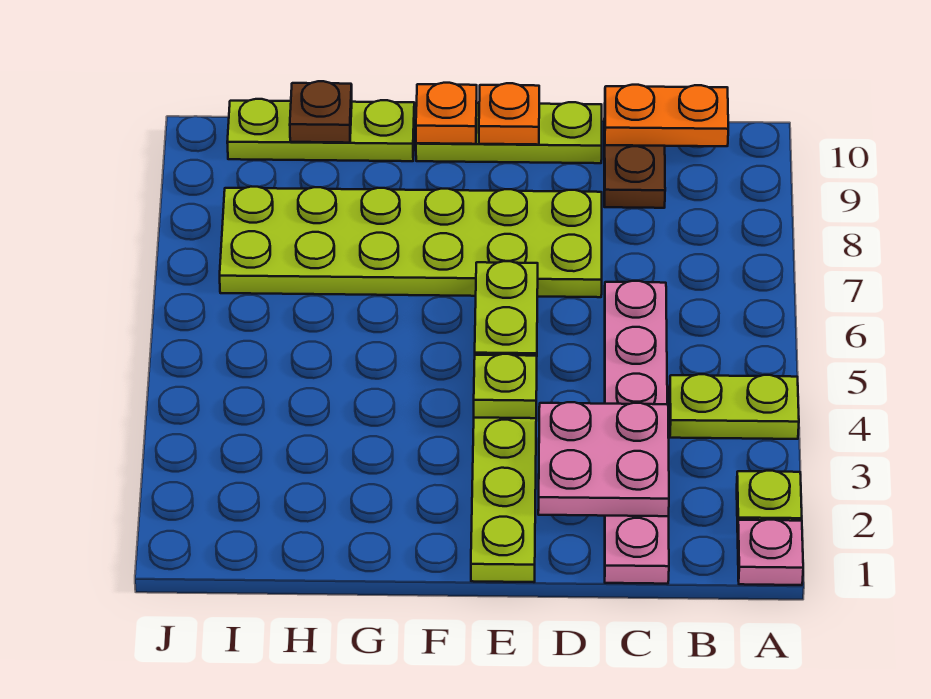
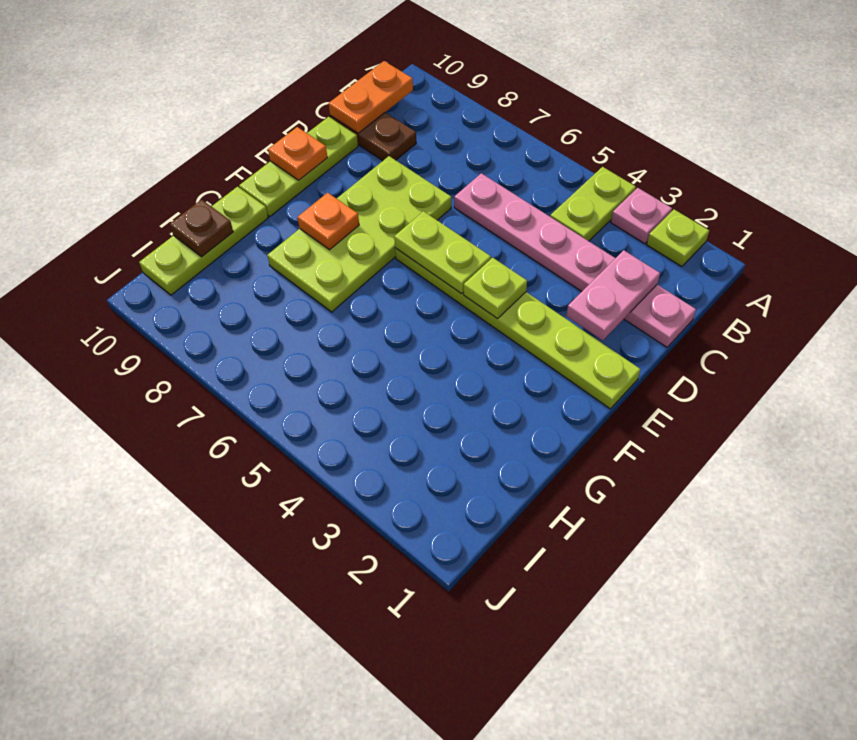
pink plate A1 level 1 -> pink plate A3 level 1
pink plate C2:D3 level 2 -> pink plate C2:D2 level 2
lime plate D7:I8 level 1 -> lime plate D7:G8 level 1
orange plate F10 level 2 -> orange plate F8 level 2

